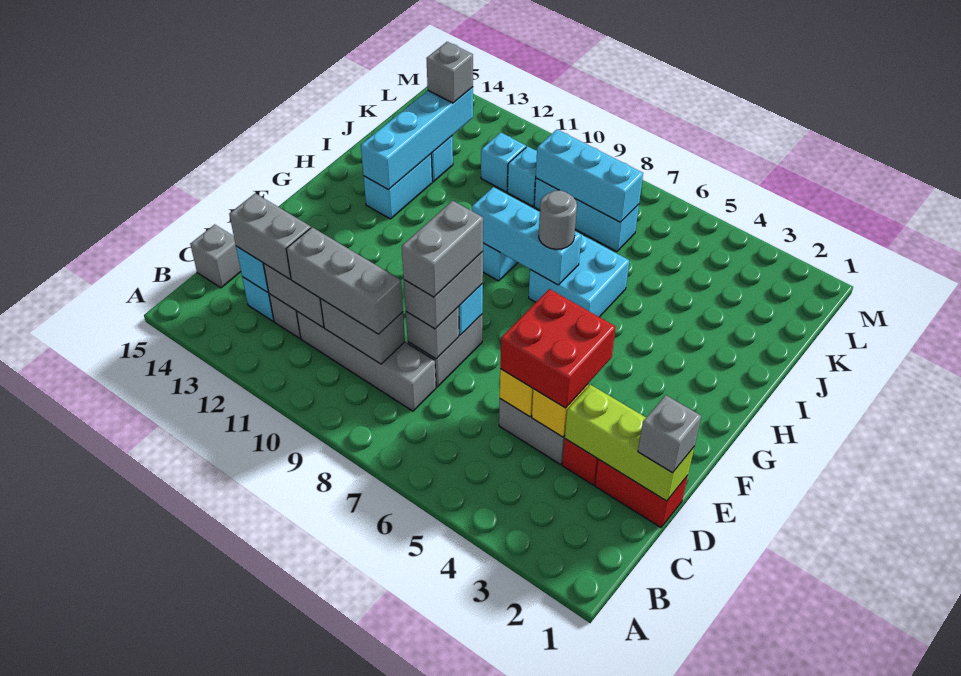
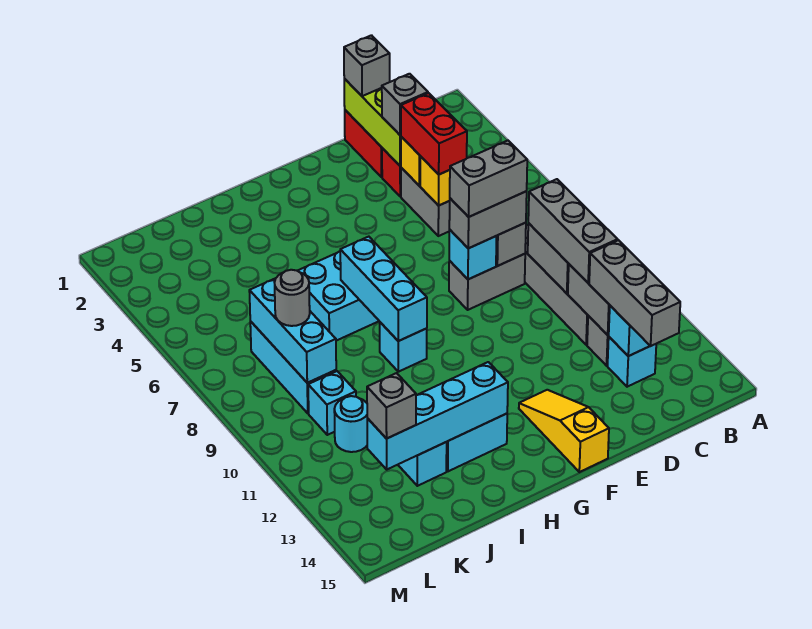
grey brick C12:C13 level 3 -> grey brick C12:C14 level 3
grey brick C15 level 1 -> grey brick D3 level 3
red brick D4:E5 level 3 -> red brick D4:D5 level 3
none -> yellow slope F13:F15 level 1 top 15
grey round brick H7 level 3 -> grey round brick K8 level 3
cyan brick K11 level 1 -> cyan round brick K11 level 1

